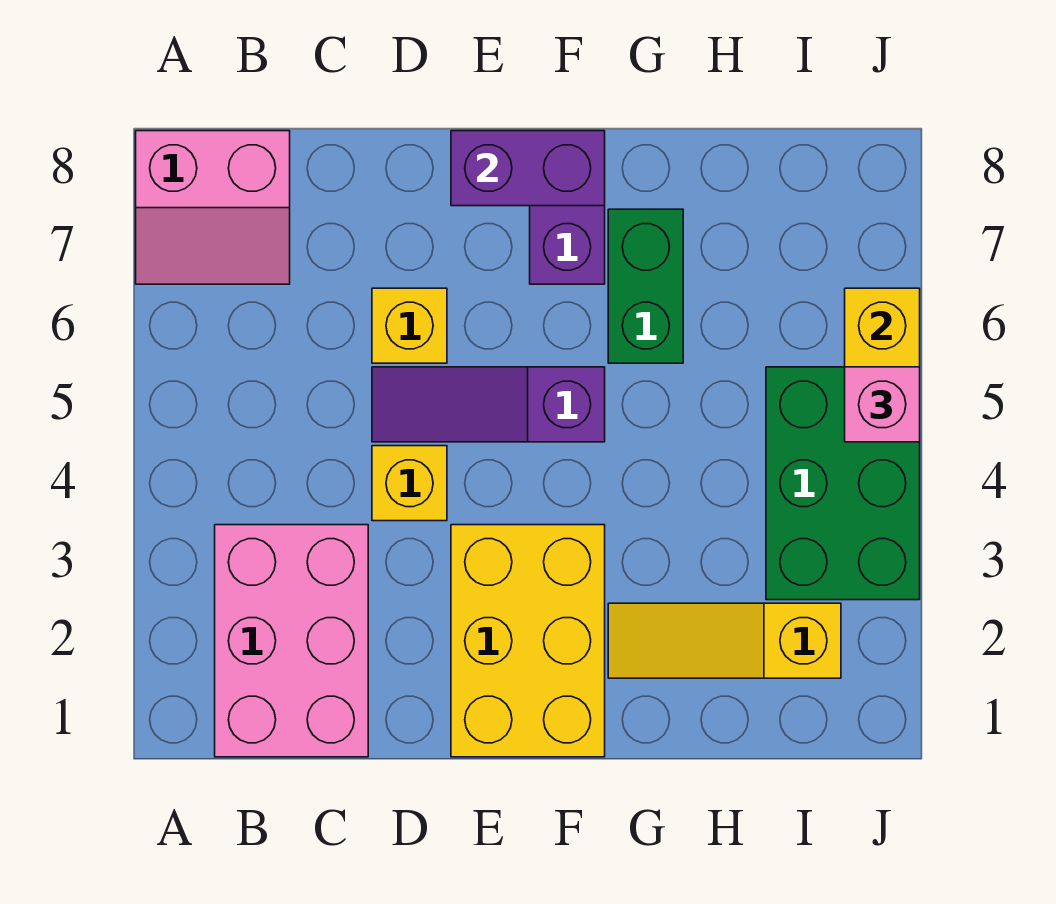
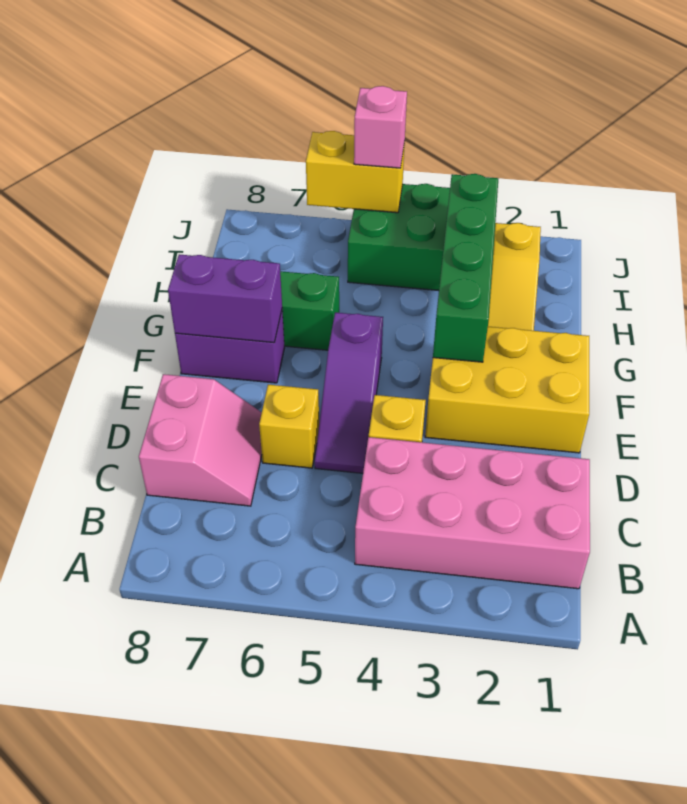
pink slope A7:B8 level 1 top 8 -> pink slope C7:D8 level 1 top 8
pink brick B1:C3 level 1 -> pink brick B1:C4 level 1
purple brick E8:F8 level 2 -> purple brick F7:F8 level 2
none -> green brick F3:I3 level 2

